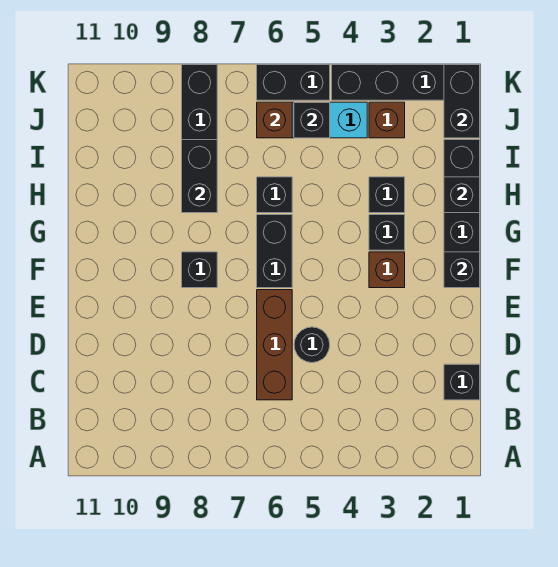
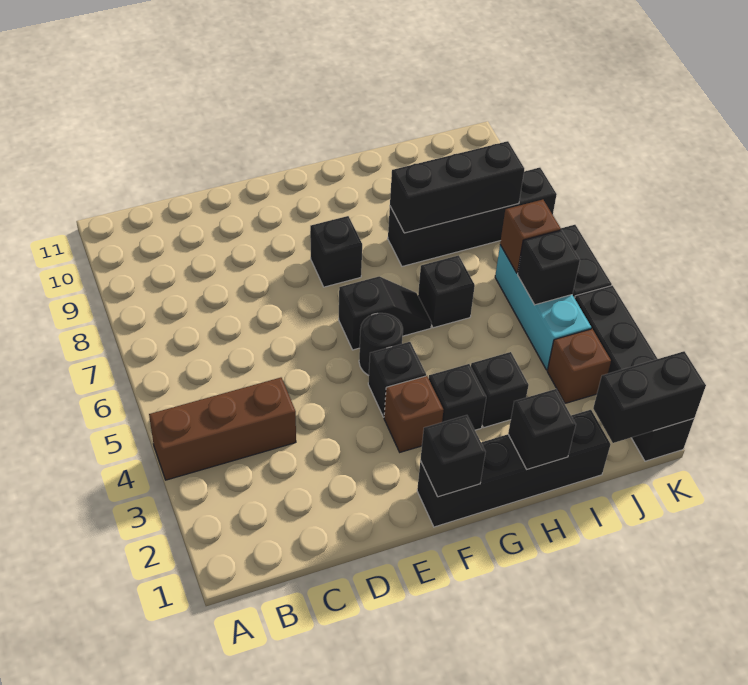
black brick C1 level 1 -> black brick F4 level 1
brown brick C6:E6 level 1 -> brown brick A4:C4 level 1
black round brick D5 level 1 -> black round brick F5 level 1
black brick F6:G6 level 1 -> black slope F6:G6 level 1 top F
black brick H8:I8 level 2 -> black brick H8:J8 level 2

